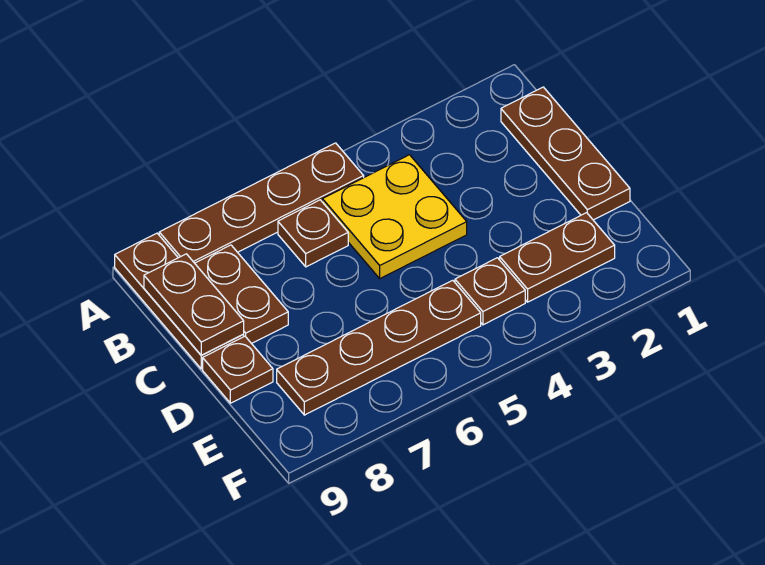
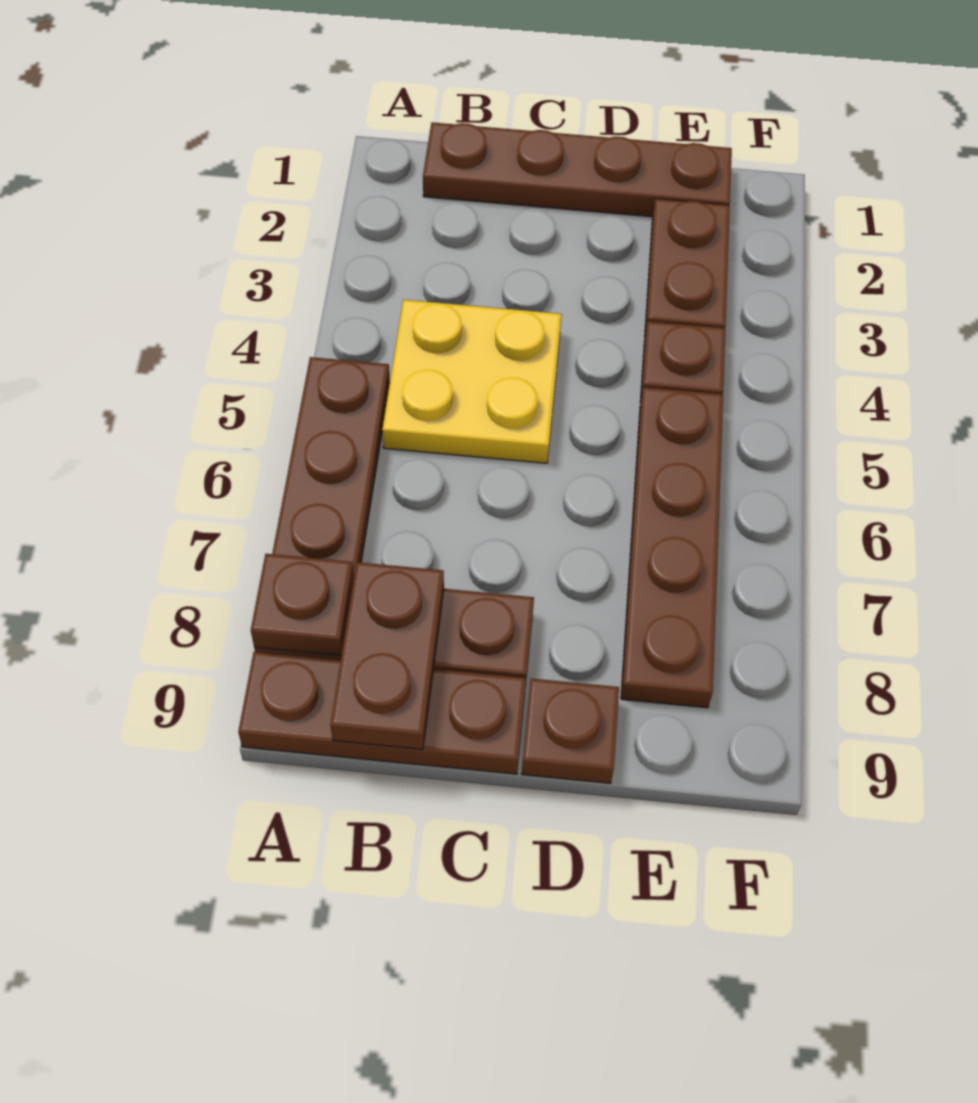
brown plate B1:D1 level 1 -> brown plate B1:E1 level 1
brown plate B6 level 1 -> brown plate A8 level 2
brown plate B9:C9 level 2 -> brown plate B8:B9 level 2

